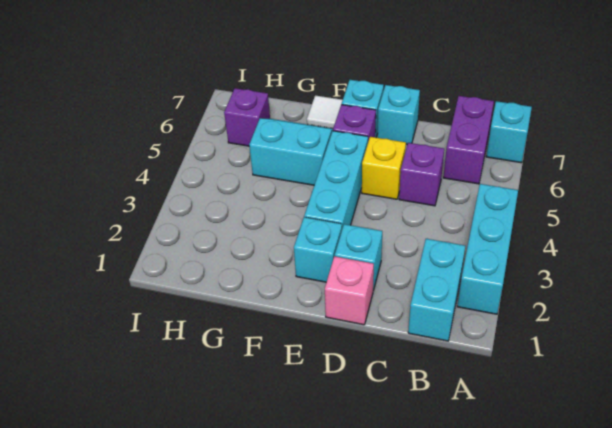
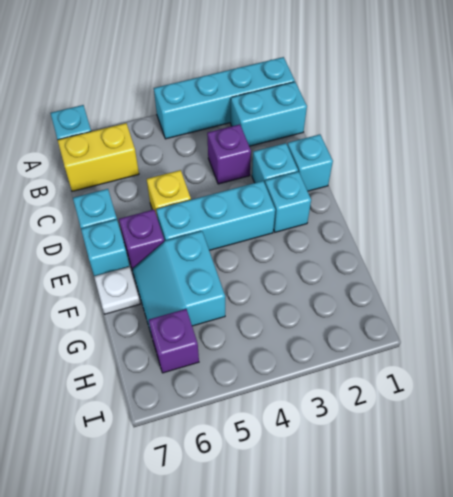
cyan brick A2:A4 level 1 -> cyan brick A1:A4 level 1
purple brick B6:B7 level 1 -> yellow brick B6:B7 level 1
purple brick C5 level 1 -> purple brick C3 level 1
pink brick D1 level 1 -> cyan brick D1 level 1
white tile F7 level 1 -> white plate F7 level 1

